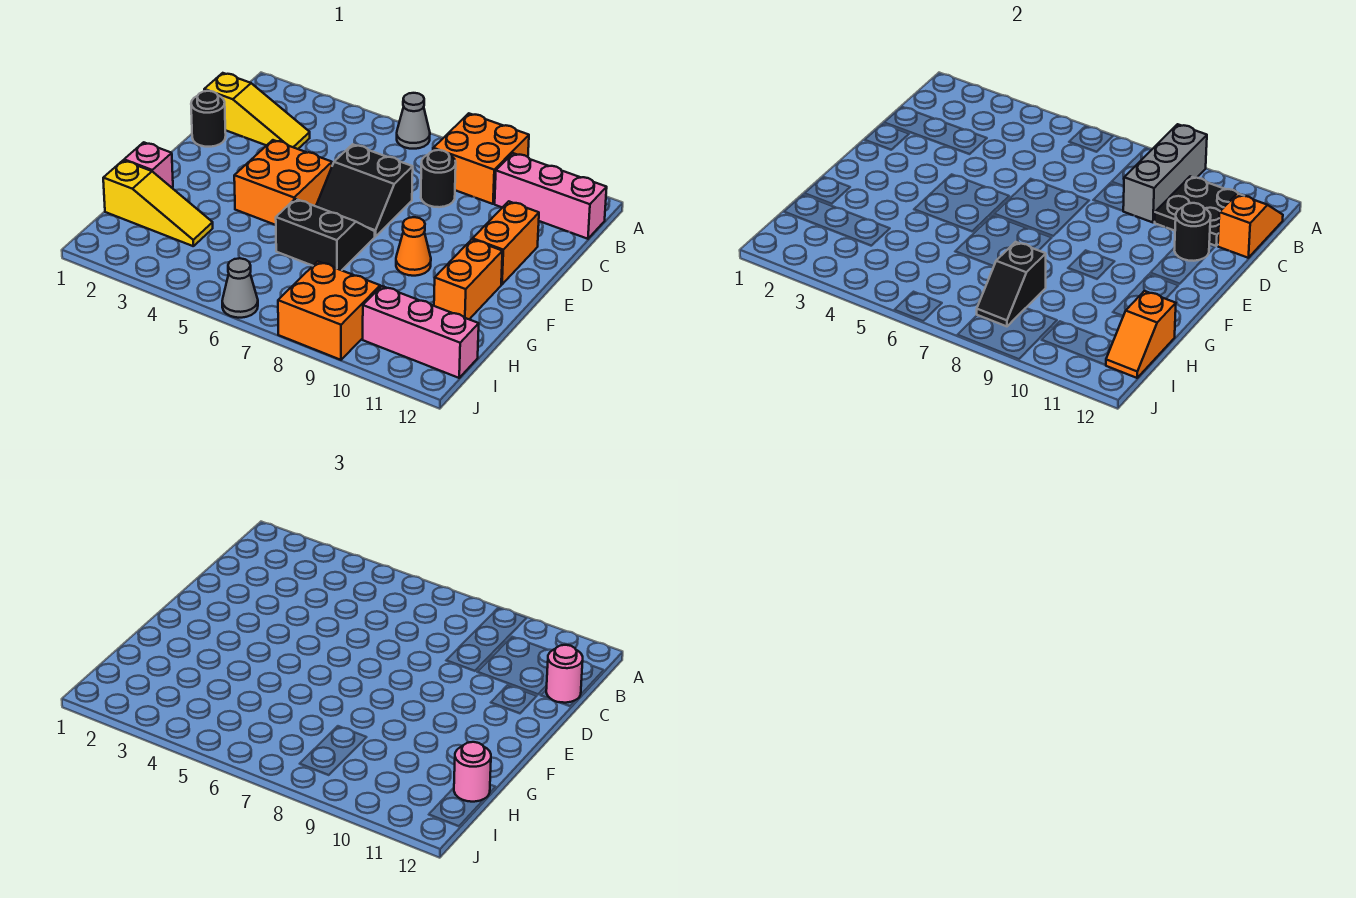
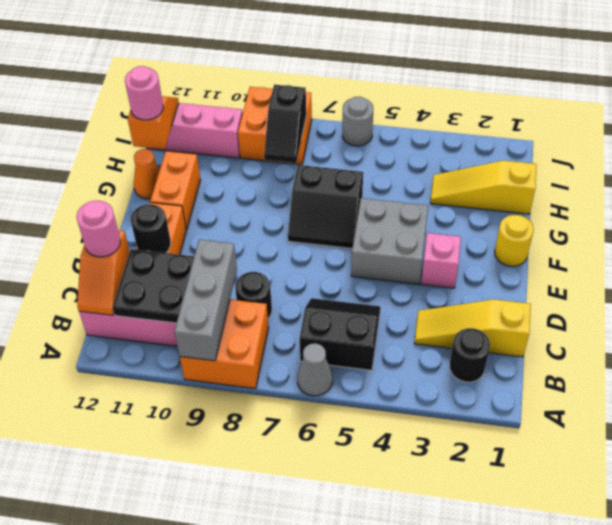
black round brick D1 level 1 -> black round brick B2 level 1
black slope D6:E7 level 1 top D -> black slope B5:C6 level 1 top B
orange brick E4:F5 level 1 -> grey brick E4:F5 level 1
none -> yellow round brick F1 level 1
orange cone F9 level 1 -> orange cone G12 level 1
pink brick G1 level 1 -> pink brick E3 level 1
black slope H8:I8 level 2 top H -> black slope H8:I8 level 2 top I
grey cone J6 level 1 -> grey round brick J6 level 1

